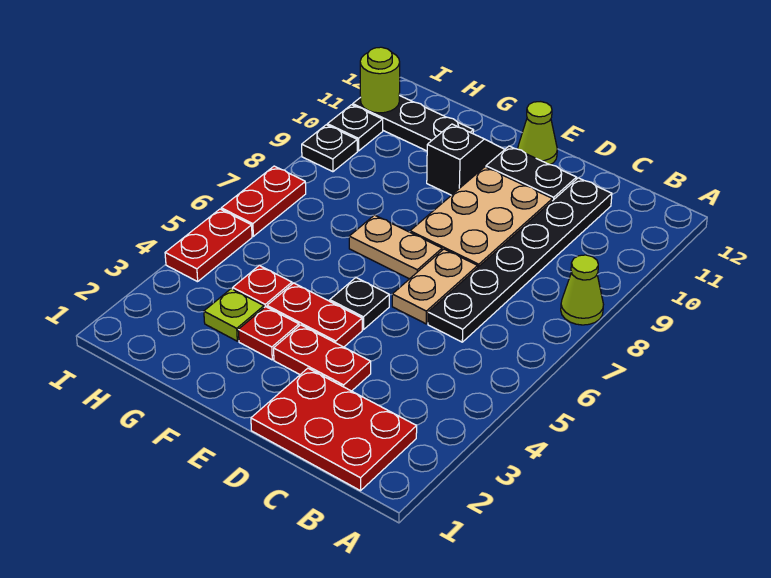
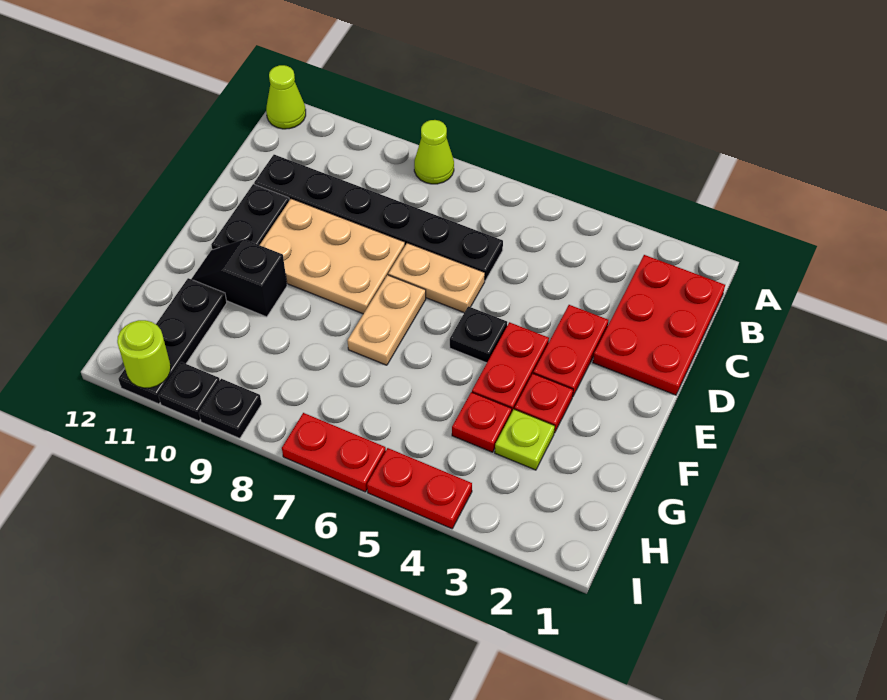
lime cone E12 level 1 -> lime cone A12 level 1

